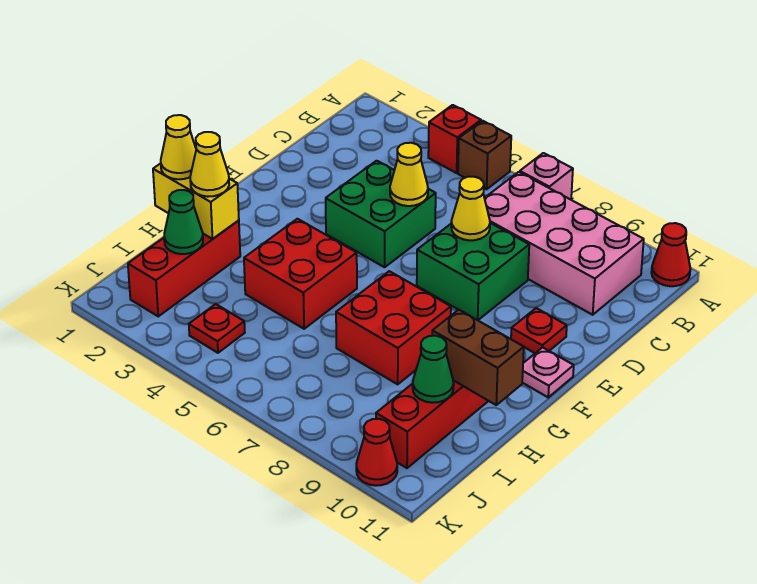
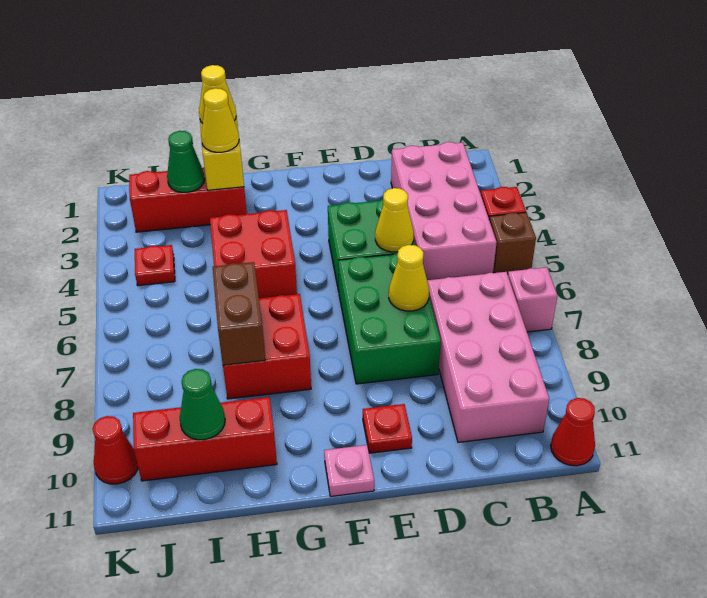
none -> pink brick B2:C5 level 1
green brick D7:E8 level 1 -> green brick D6:E8 level 1
brown brick H10:H11 level 2 -> brown brick H7:H8 level 2

